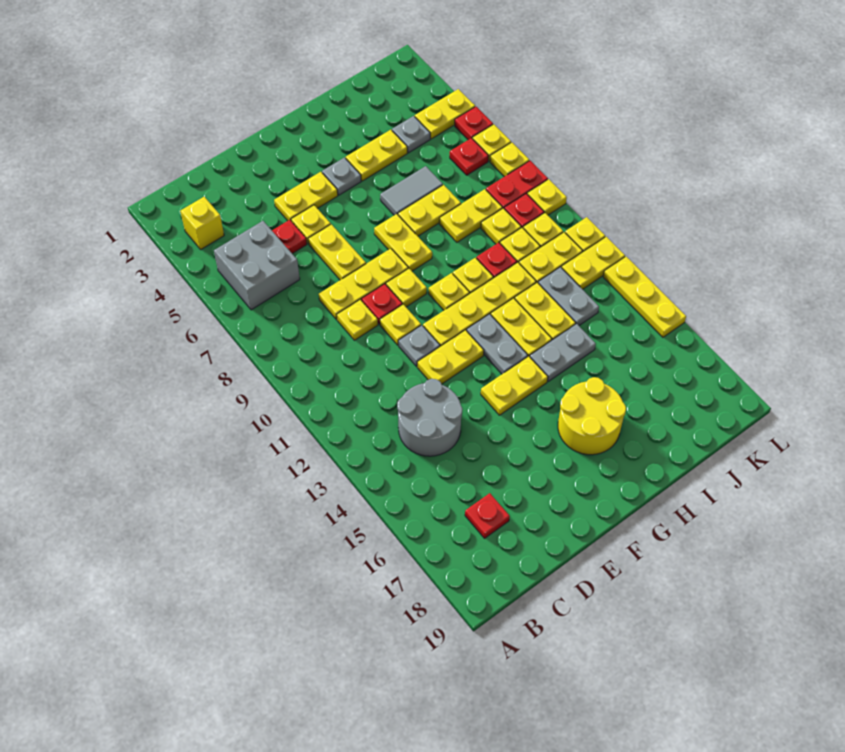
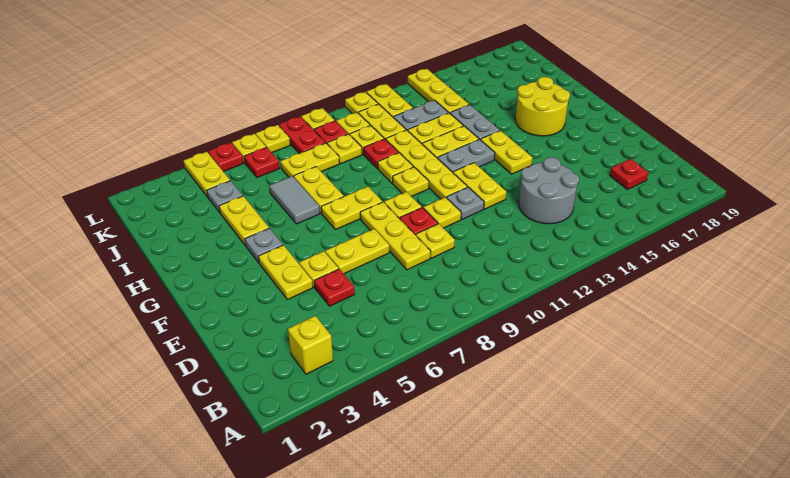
grey brick B5:C6 level 1 -> none
yellow plate I8:J8 level 1 -> yellow plate J7:J8 level 1
yellow plate L13:L15 level 1 -> yellow plate J14:L14 level 1

